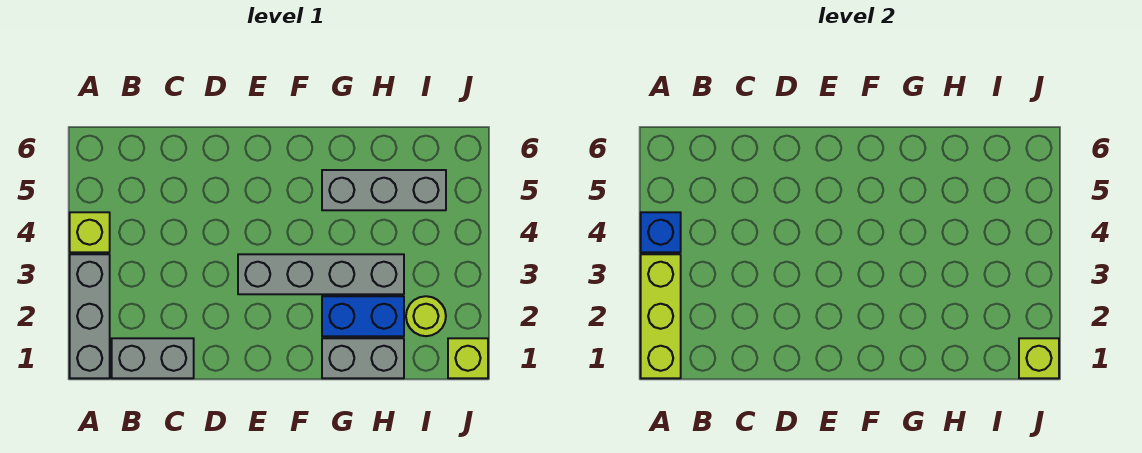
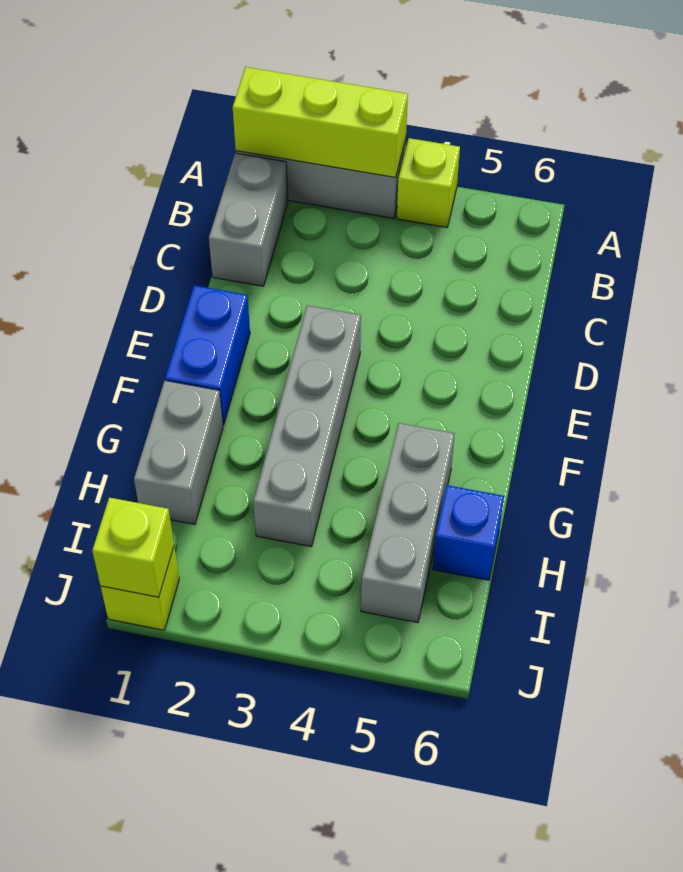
blue brick A4 level 2 -> blue brick H6 level 1
blue brick G2:H2 level 1 -> blue brick E1:F1 level 1
lime round brick I2 level 1 -> none

